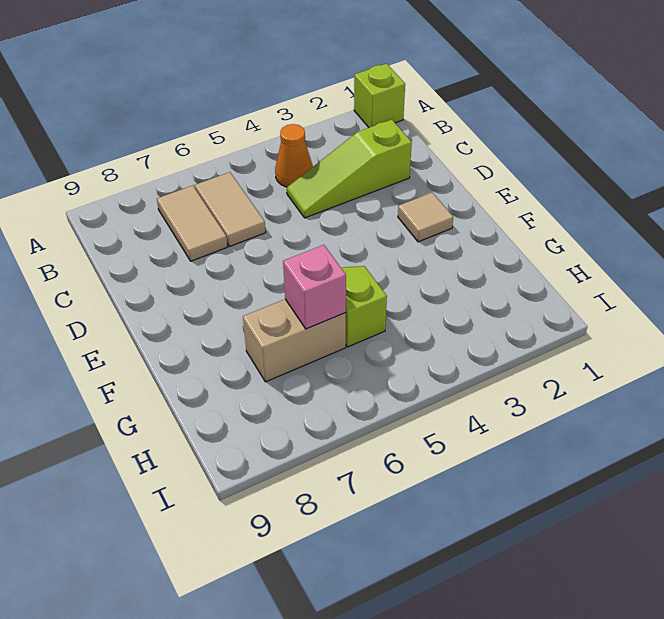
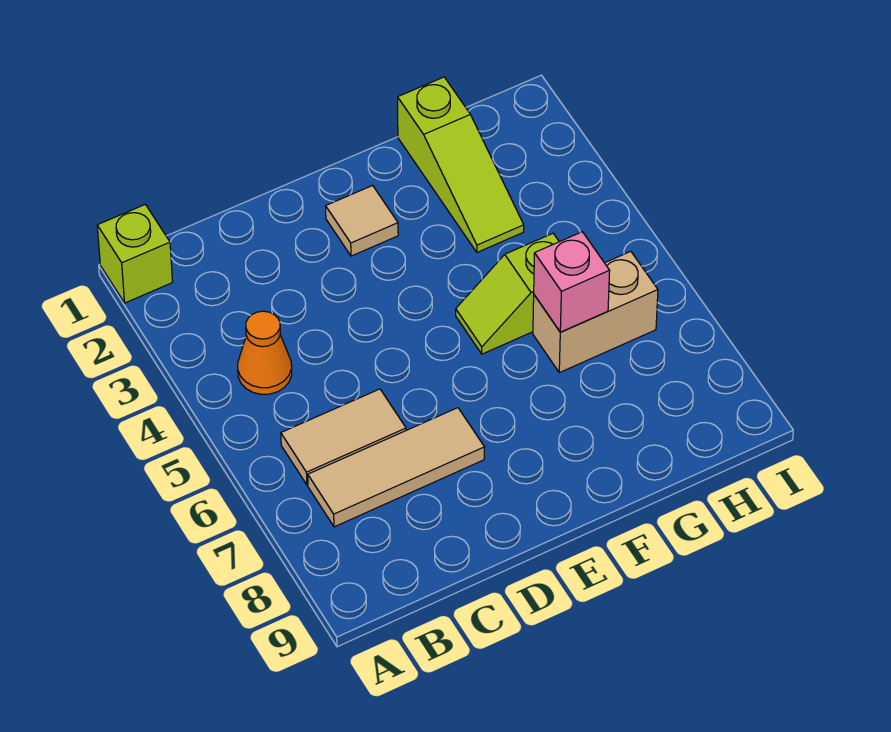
tan tile B7:C7 level 1 -> tan tile B7:D7 level 1
lime slope C2:C4 level 1 top 2 -> lime slope G1:G3 level 1 top 1
tan brick G6:G7 level 1 -> tan brick G6:H6 level 1

